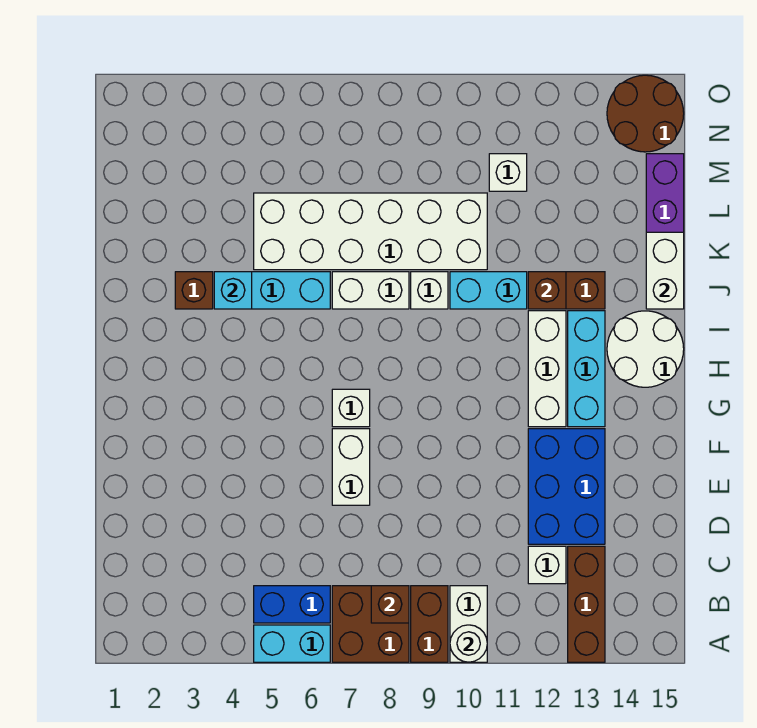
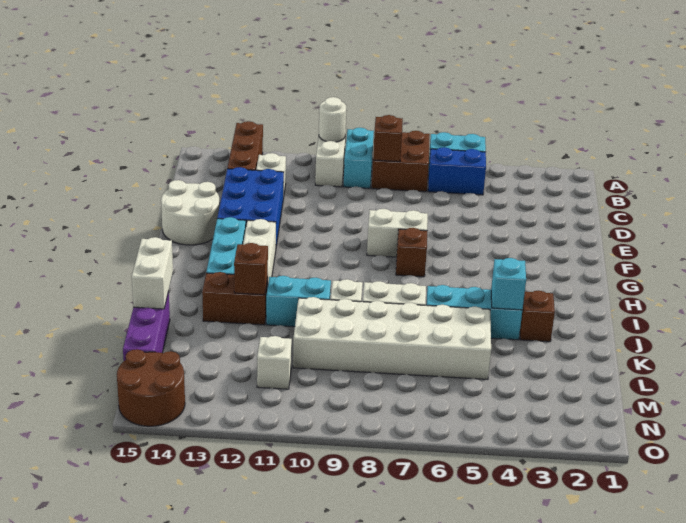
brown brick A9:B9 level 1 -> cyan brick A9:B9 level 1
white brick E7:F7 level 1 -> white brick F7:F8 level 1
white brick G7 level 1 -> brown brick G7 level 1
white round brick H14:I15 level 1 -> white round brick E14:F15 level 1

